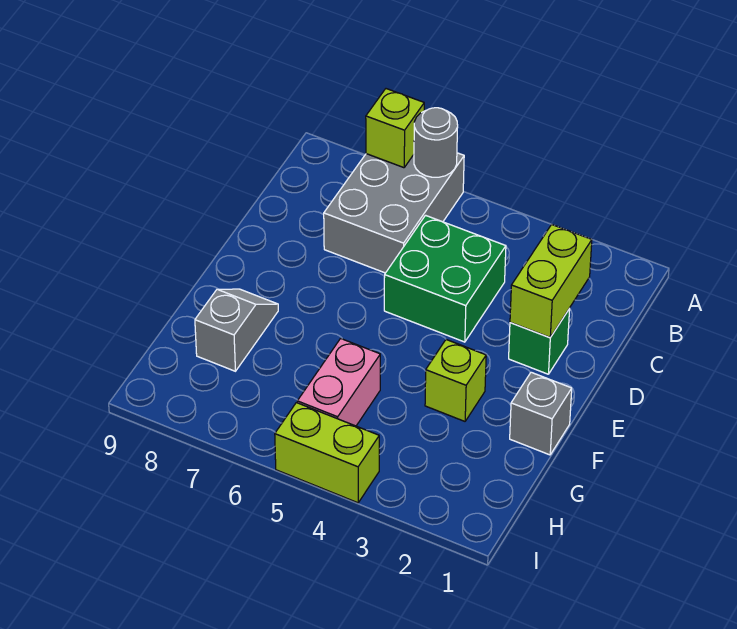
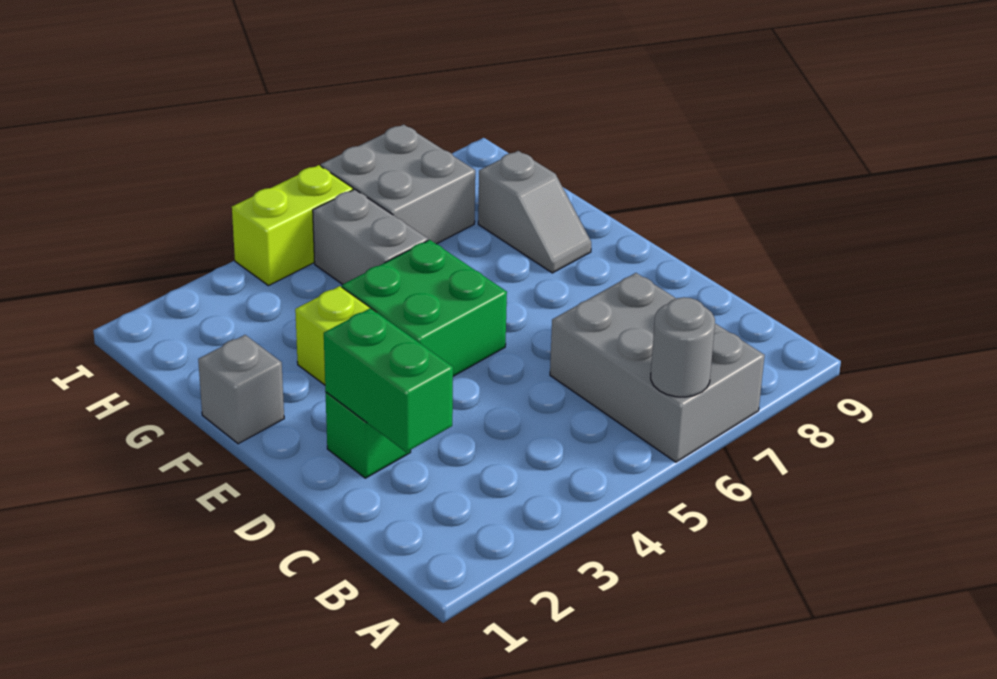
lime brick A7 level 2 -> none
lime brick C2:D2 level 2 -> green brick C2:D2 level 2
green brick C4:D5 level 1 -> green brick E4:F5 level 1
pink brick G5:H5 level 1 -> grey brick G5:H5 level 1
none -> grey brick H6:I7 level 1

